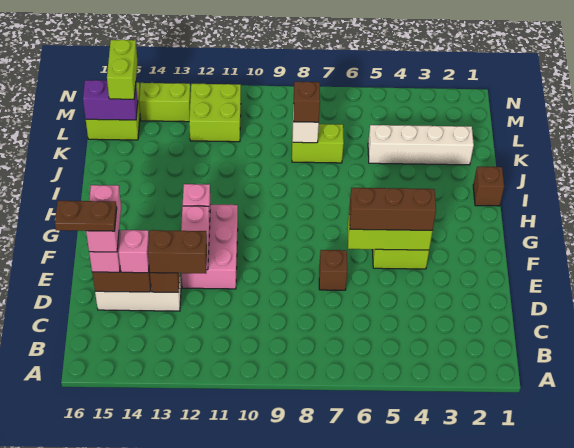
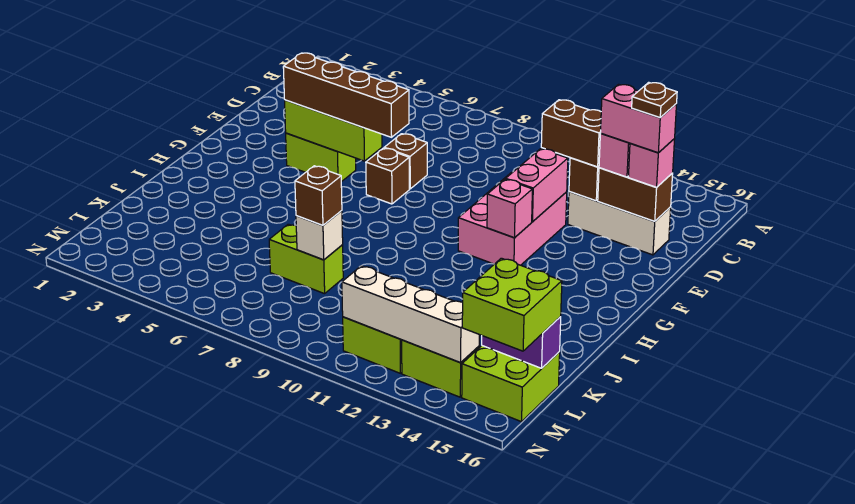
pink brick D15:E15 level 4 -> pink brick D14:D15 level 4
brown plate D15:D16 level 5 -> brown plate D15 level 5
brown brick F4:F6 level 3 -> brown brick F4:F7 level 3
brown brick I1 level 1 -> brown brick F7 level 1
white brick K2:K5 level 1 -> white brick M11:M14 level 2
lime brick L15:M15 level 3 -> lime brick L15:M16 level 3

